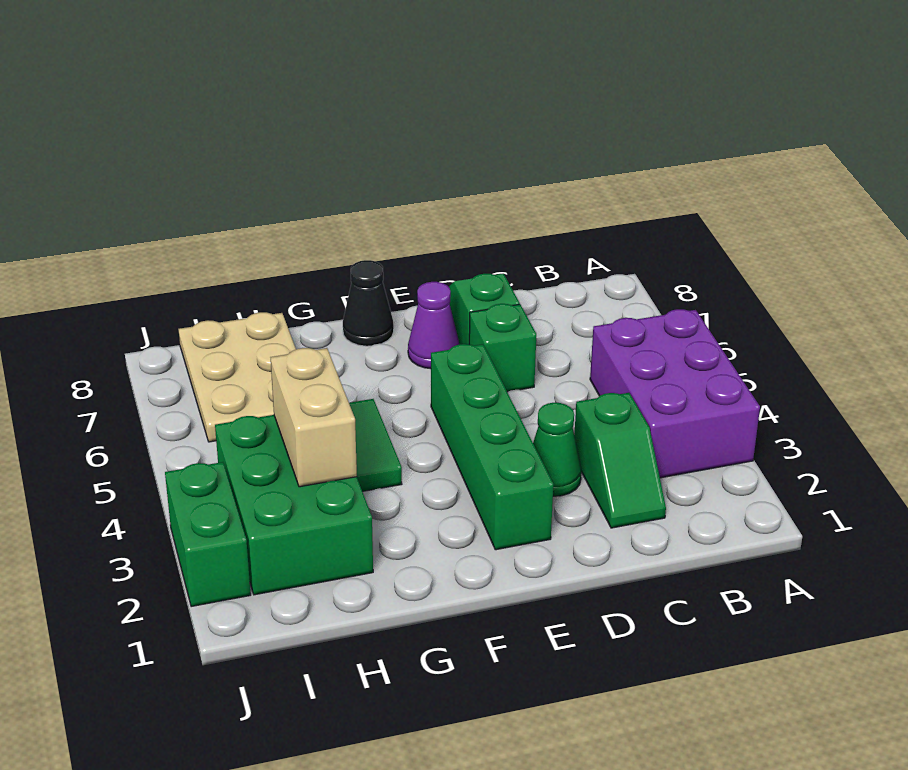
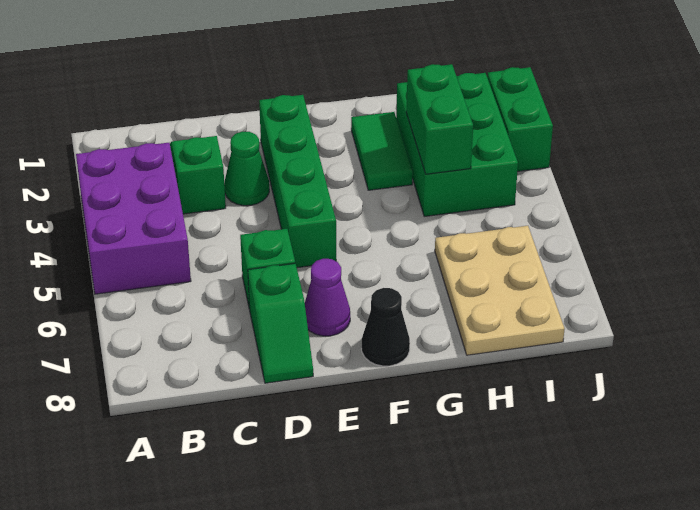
green tile G4:G5 level 1 -> green tile G2:G3 level 1
tan brick H3:H4 level 2 -> green brick H3:H4 level 2

